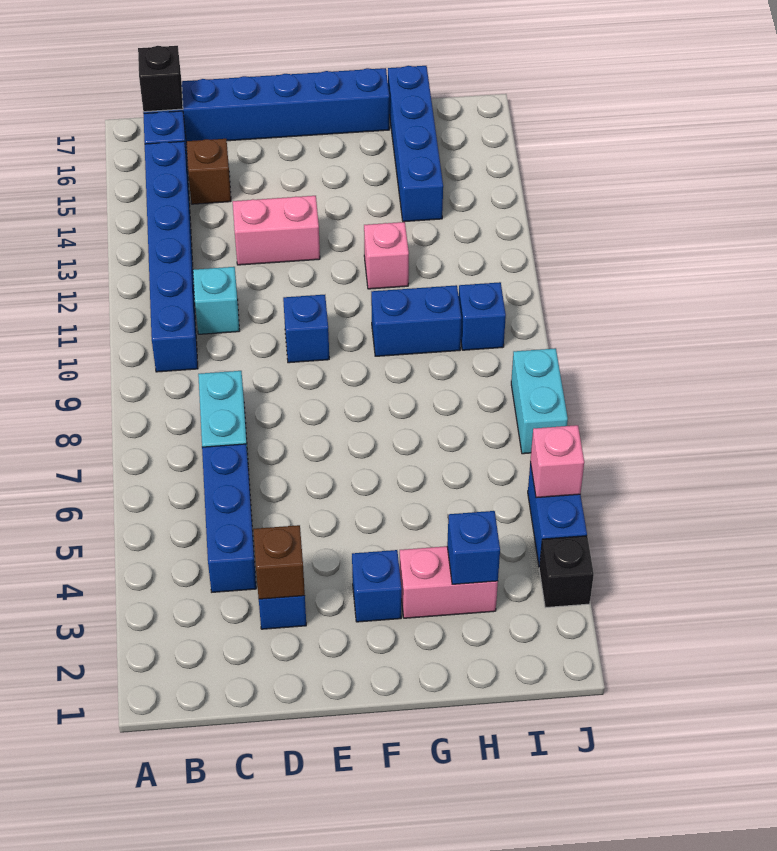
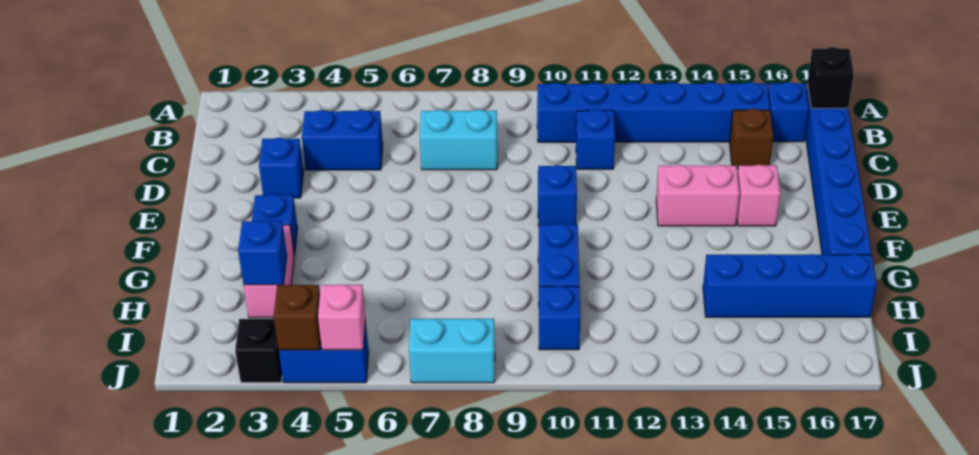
blue brick C4:C6 level 1 -> blue brick C4:C5 level 1
cyan brick C11 level 1 -> blue brick C11 level 1
brown brick D3 level 2 -> brown brick J4 level 2
pink brick D13:E13 level 1 -> pink brick E13:E14 level 1
pink brick G12 level 1 -> pink brick E15 level 1

